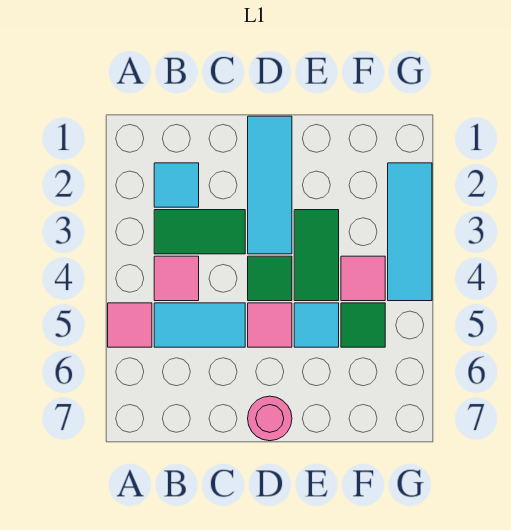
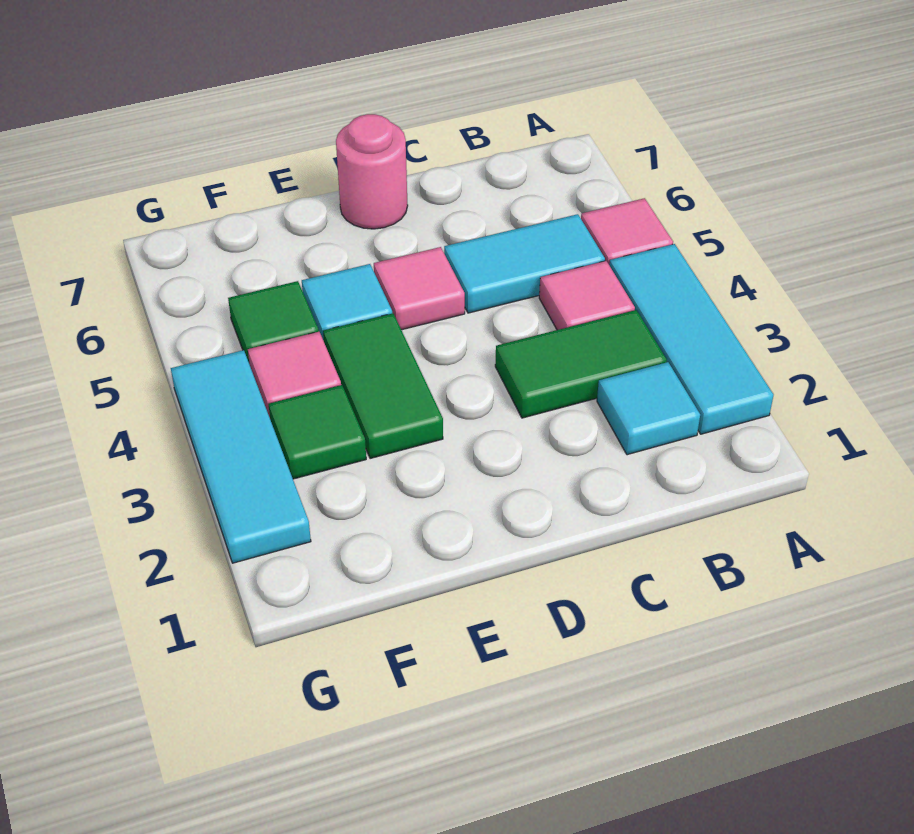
cyan tile D1:D3 level 1 -> cyan tile A2:A4 level 1
green tile D4 level 1 -> green tile F3 level 1

